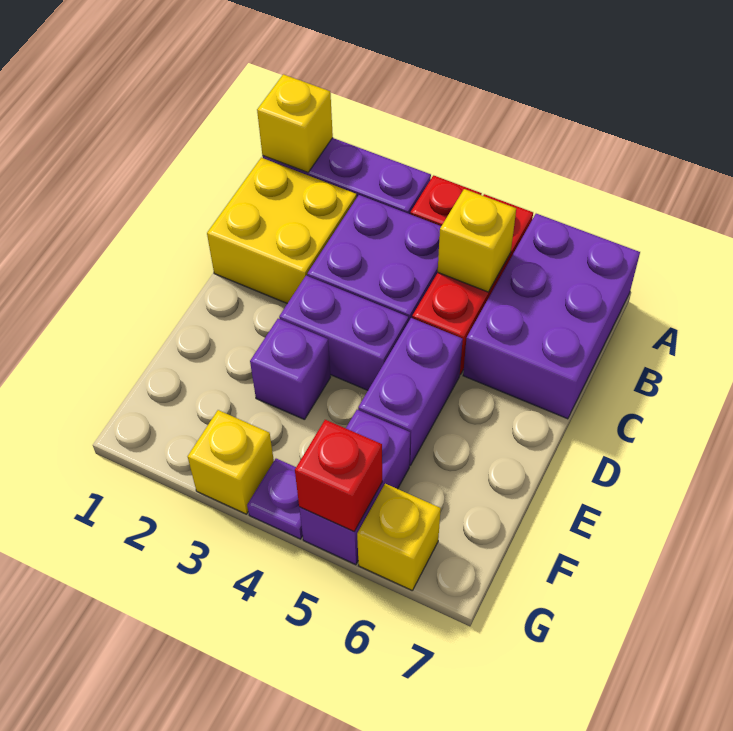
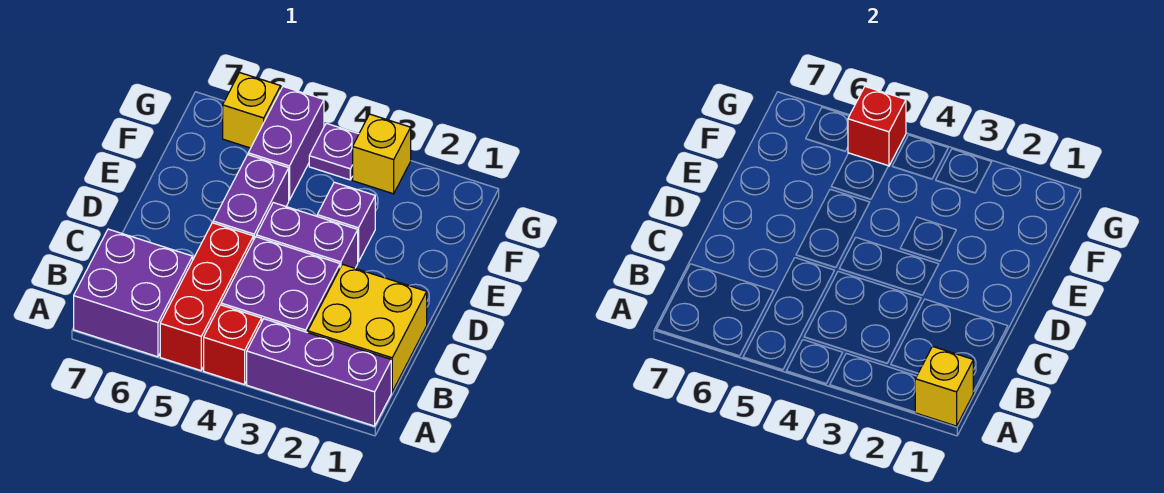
purple brick A6:C7 level 1 -> purple brick A6:B7 level 1
yellow brick B5 level 2 -> none

